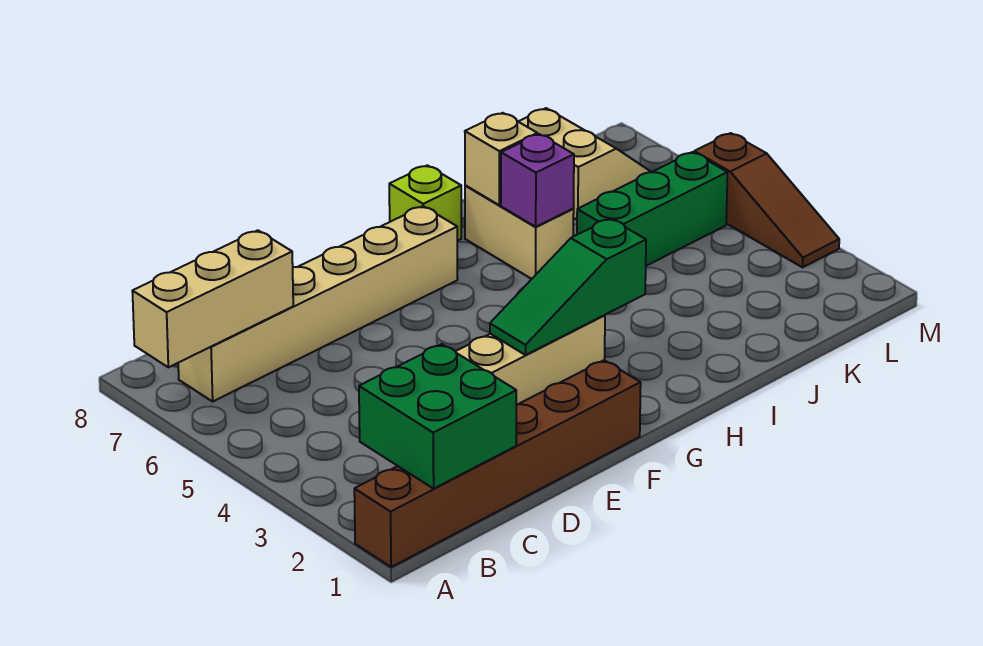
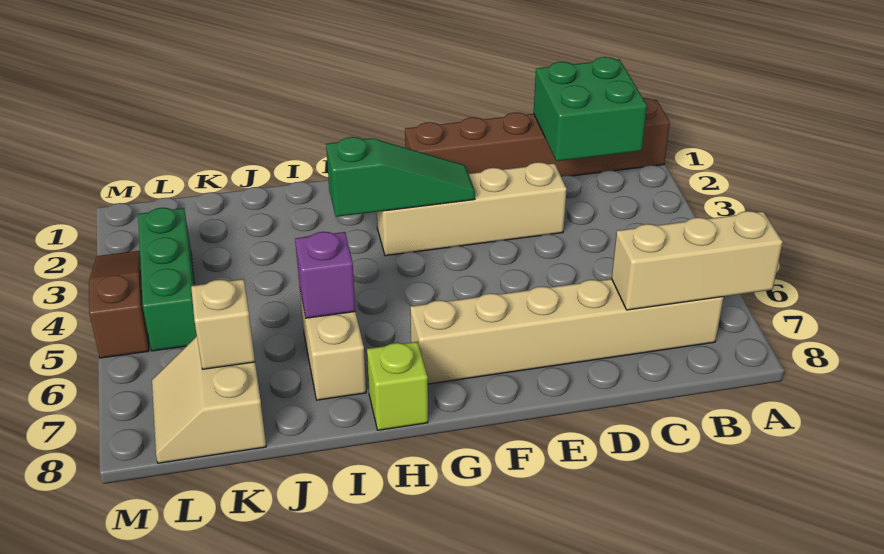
tan brick I7 level 2 -> tan brick K7 level 2
green brick J5:L5 level 1 -> green brick L3:L5 level 1

